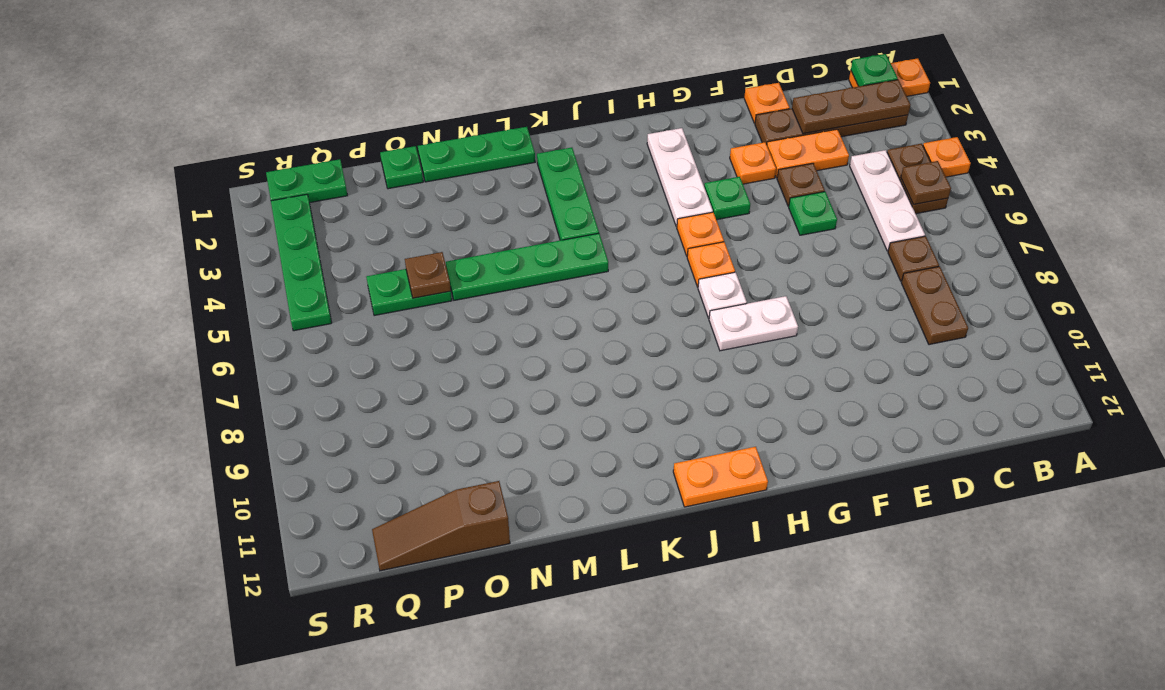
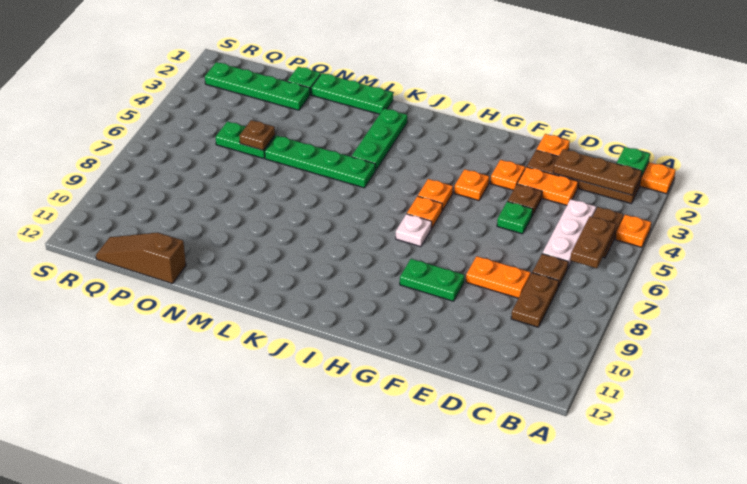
brown plate B5 level 2 -> brown plate B5:B6 level 2
green plate G4 level 1 -> orange plate G4 level 1
white plate G8:H8 level 1 -> none
white plate H2:H4 level 1 -> none
orange plate I12:J12 level 1 -> orange plate D8:E8 level 1
green plate Q1:R1 level 1 -> green plate F9:G9 level 1
green plate R2:R5 level 1 -> green plate O2:R2 level 1

